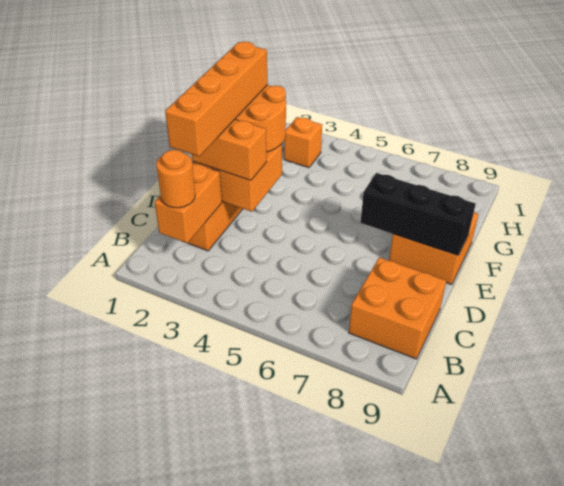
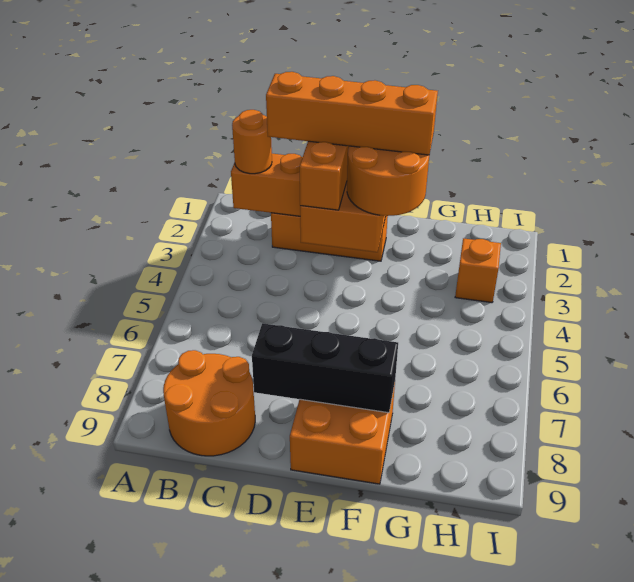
orange brick B8:C9 level 1 -> orange round brick B8:C9 level 1
black brick E7:E9 level 2 -> black brick D8:F8 level 2

